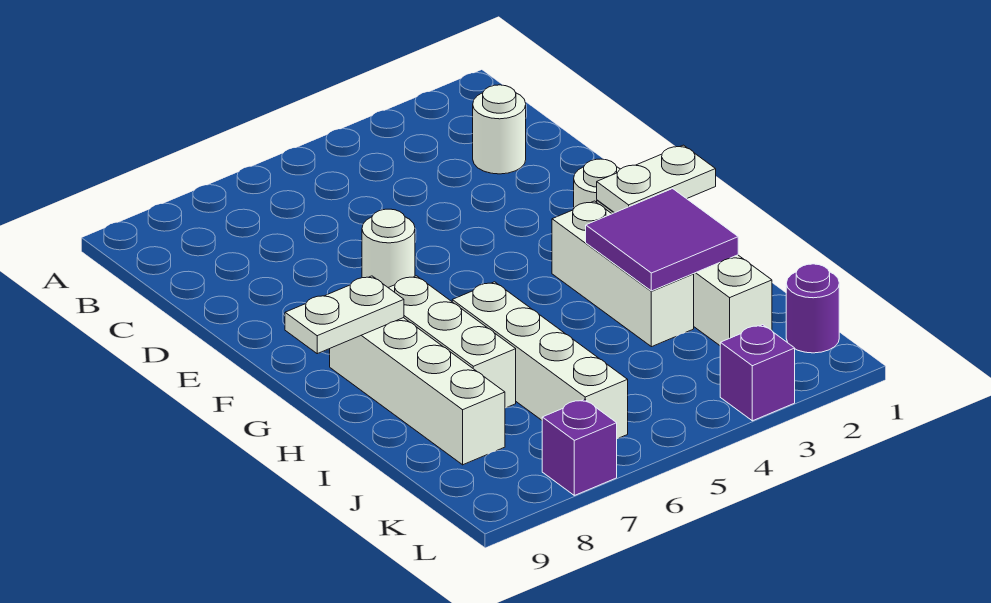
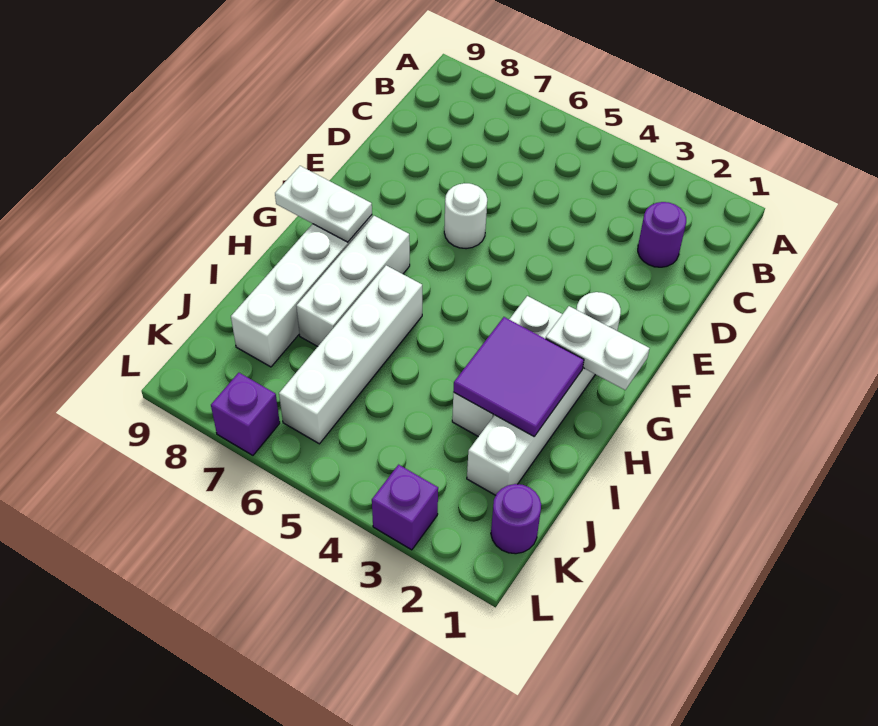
white round brick C2 level 1 -> purple round brick C2 level 1

